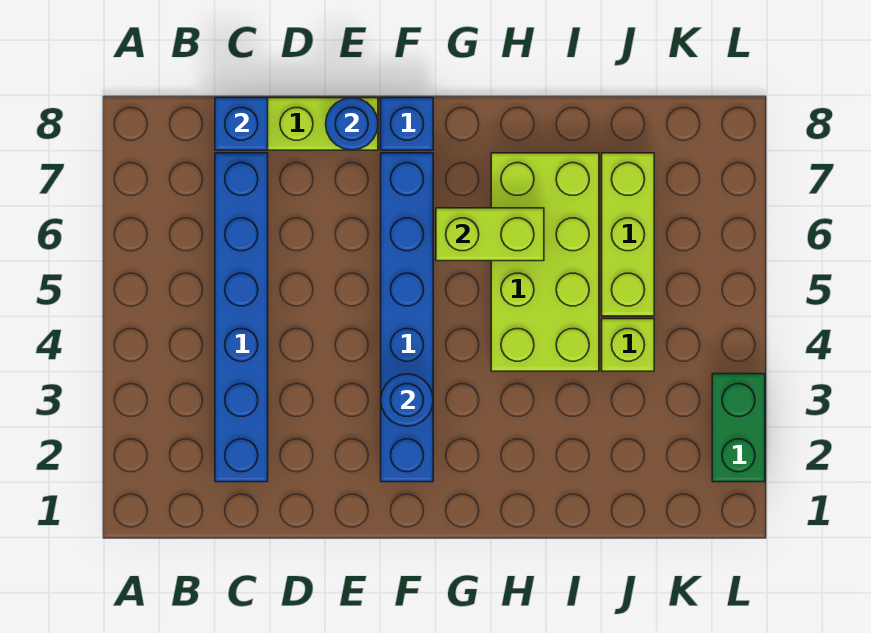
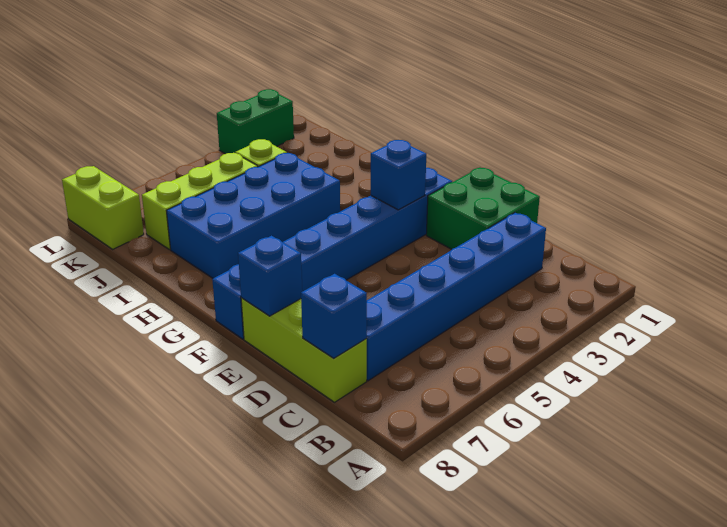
none -> green brick D1:E2 level 1
blue round brick E8 level 2 -> blue brick E8 level 2
blue round brick F3 level 2 -> blue brick F3 level 2
lime brick G6:H6 level 2 -> lime brick K8:L8 level 1
lime brick H4:I7 level 1 -> blue brick H4:I7 level 1

